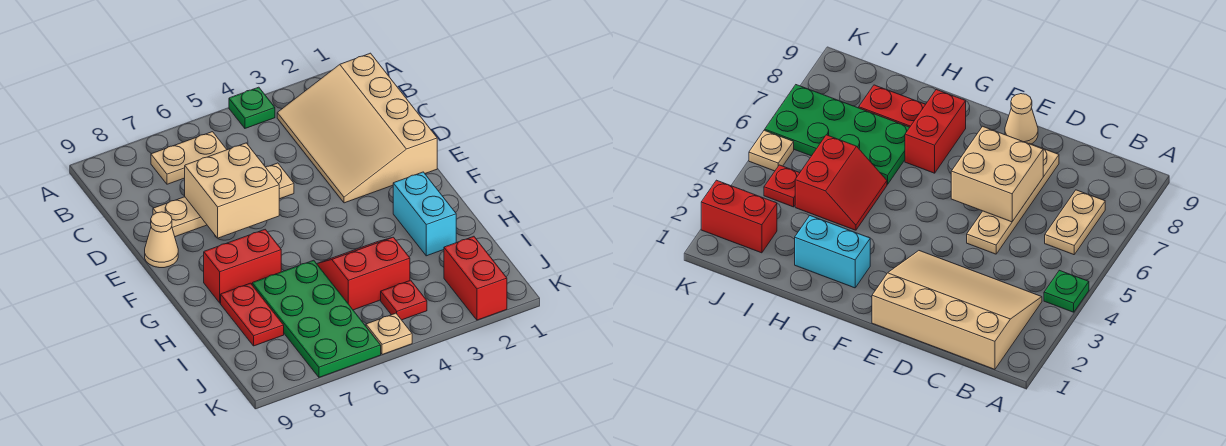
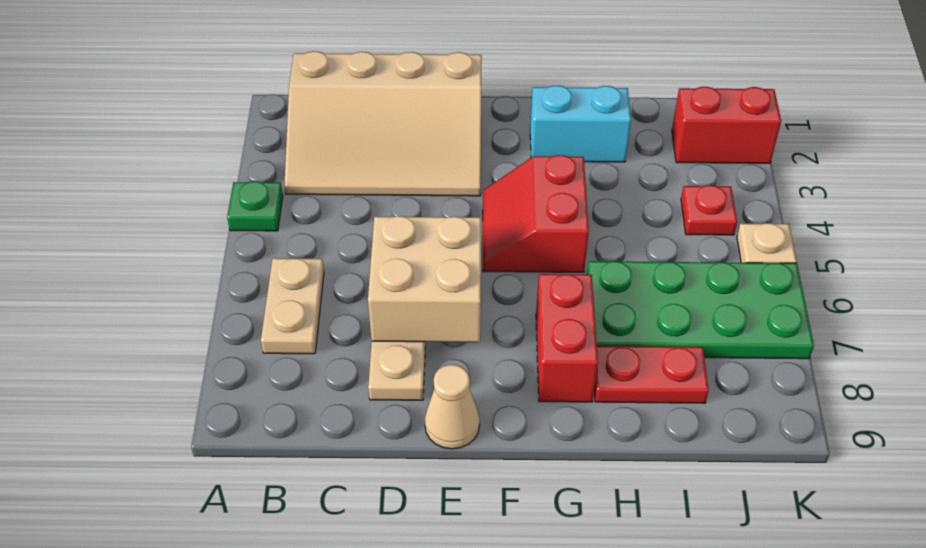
red slope H4:I5 level 1 top I -> red slope F4:G5 level 1 top G

